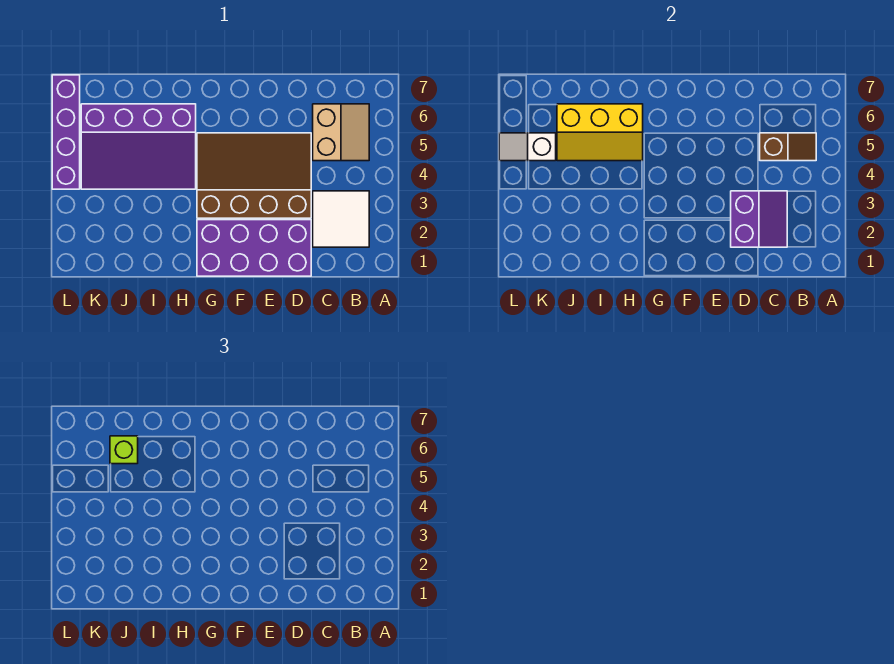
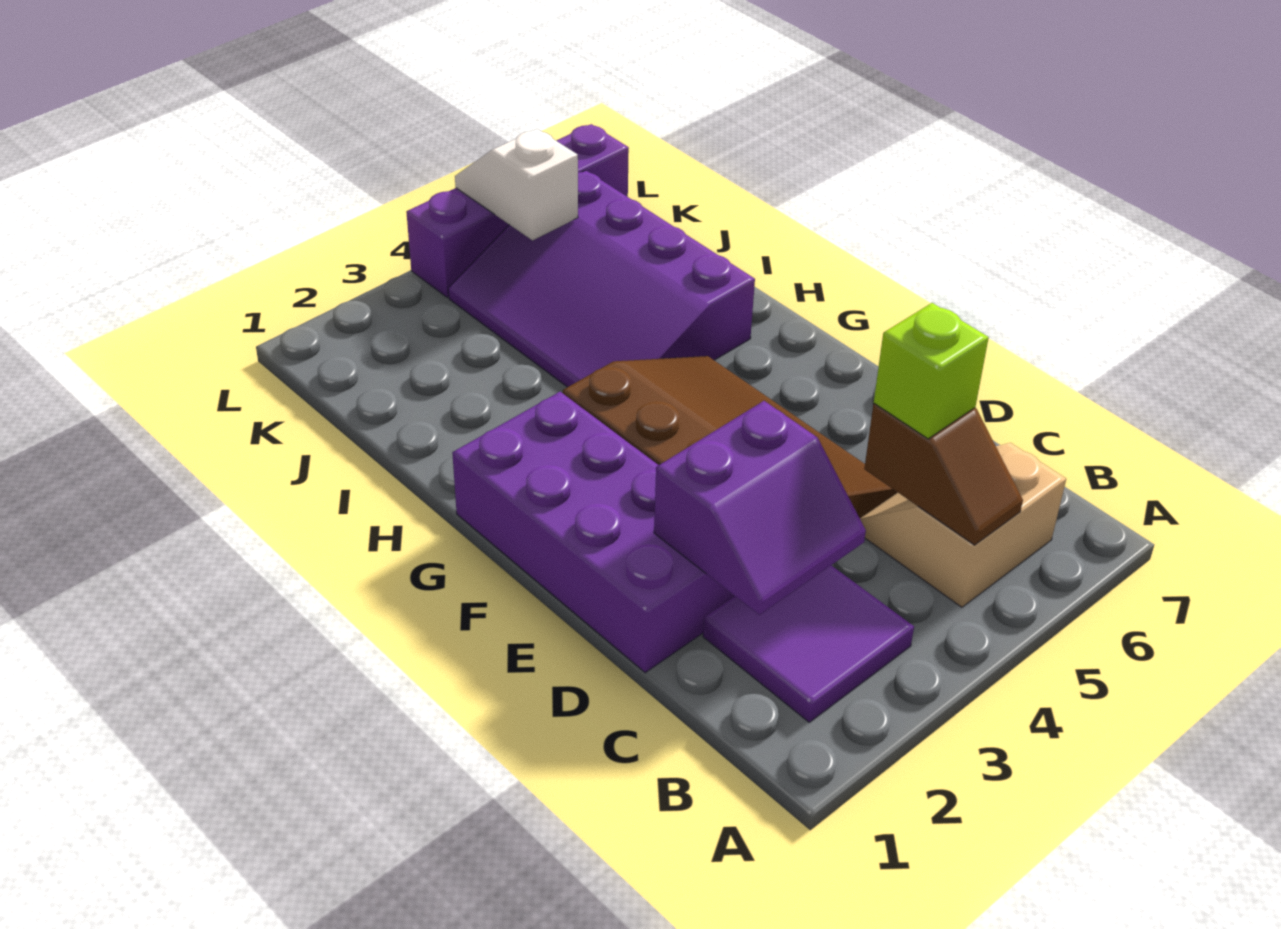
white tile B2:C3 level 1 -> purple tile B2:C3 level 1
tan slope B5:C6 level 1 top C -> tan slope B5:C6 level 1 top B
yellow slope H5:J6 level 2 top 6 -> none
lime brick J6 level 3 -> lime brick C5 level 3

